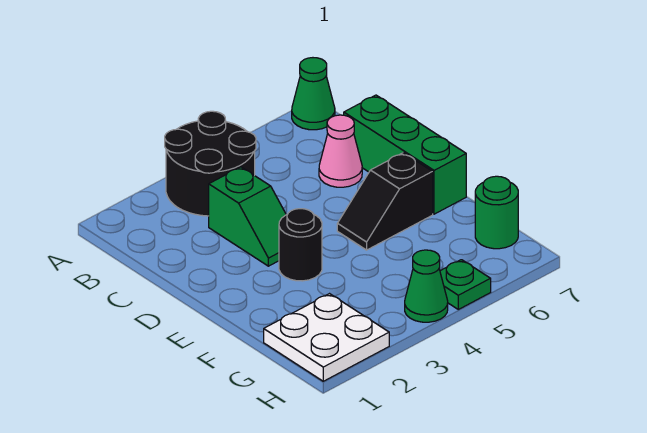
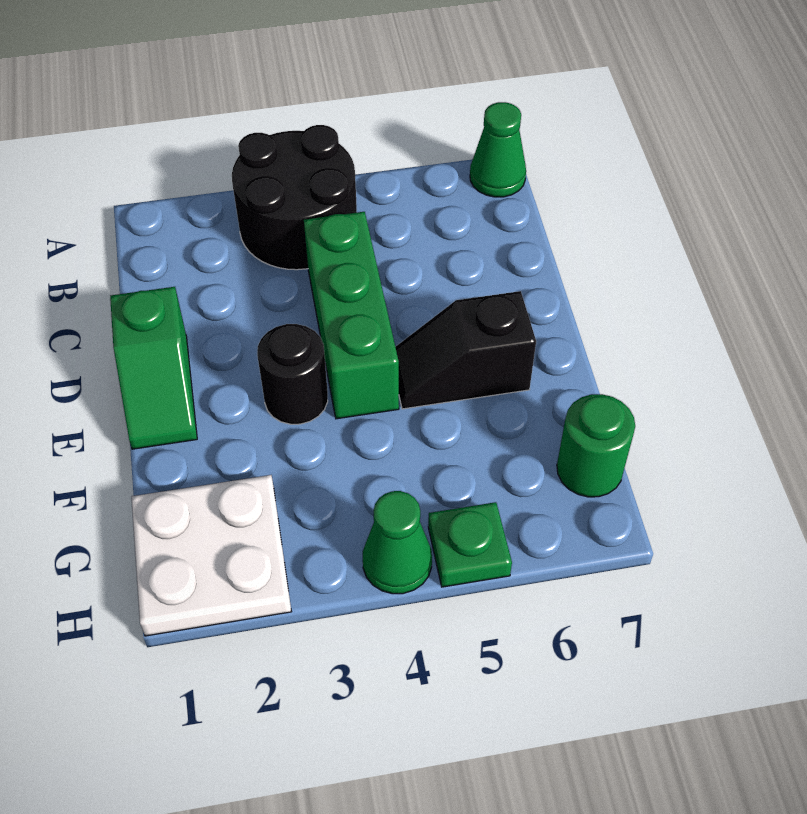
green slope C3:D3 level 1 top C -> green slope D1:E1 level 1 top D
pink cone C6 level 1 -> none
green brick C7:E7 level 1 -> green brick C4:E4 level 1

